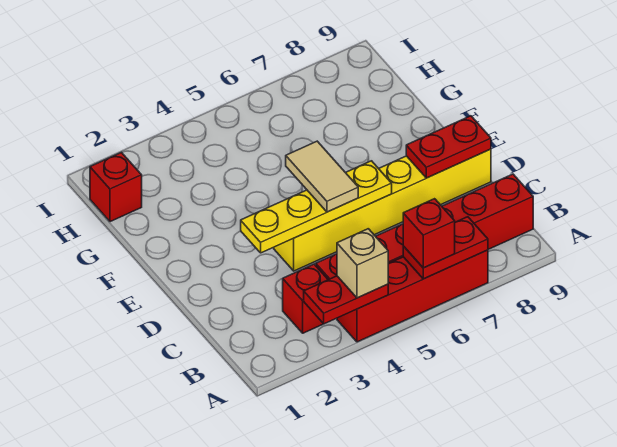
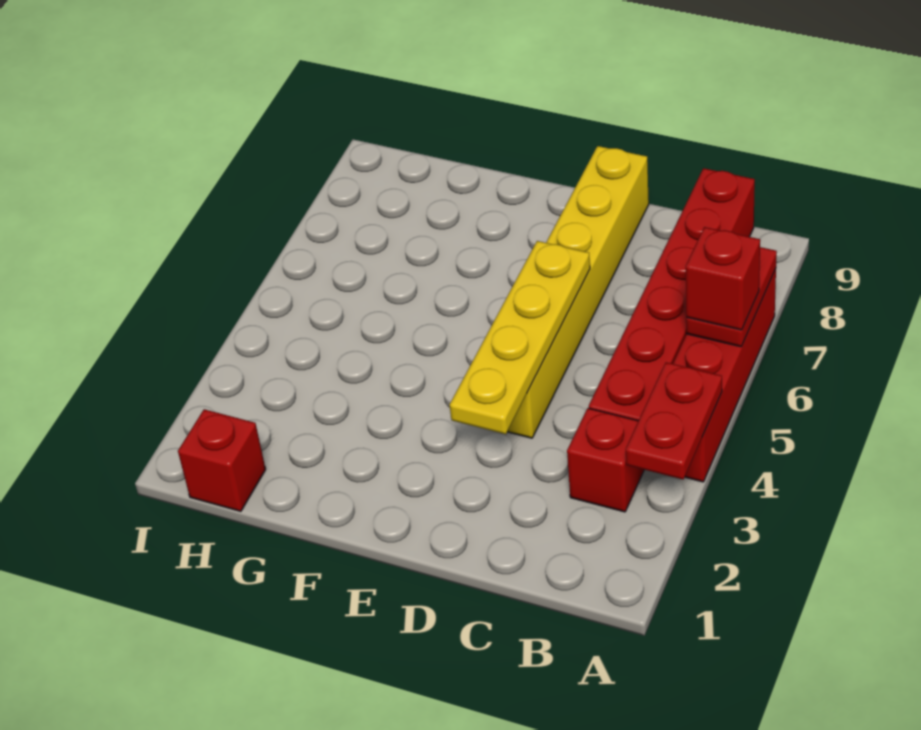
tan brick A4 level 3 -> none
tan tile D5:E5 level 3 -> none
red plate D8:D9 level 2 -> none

